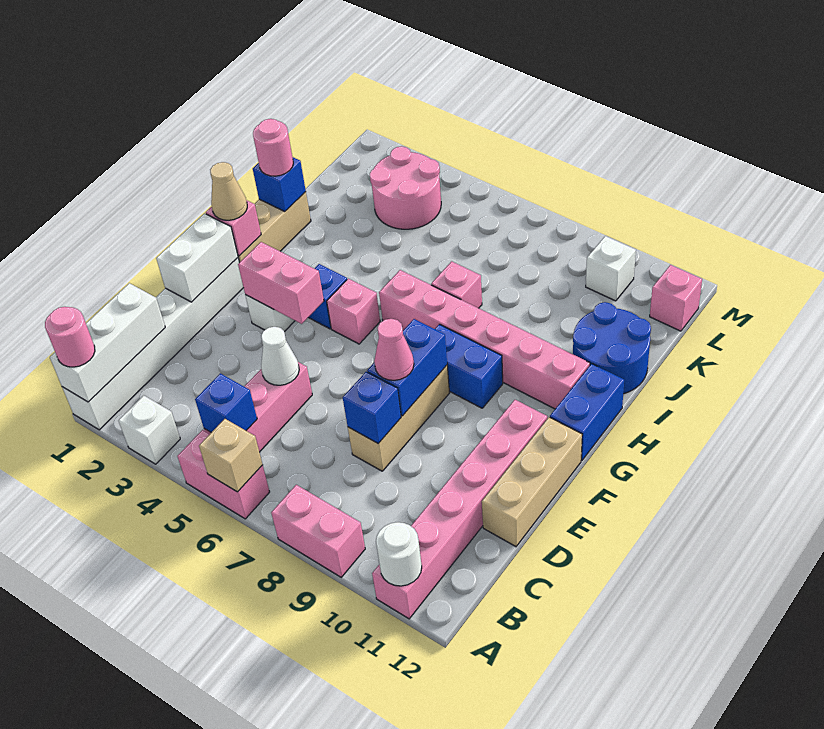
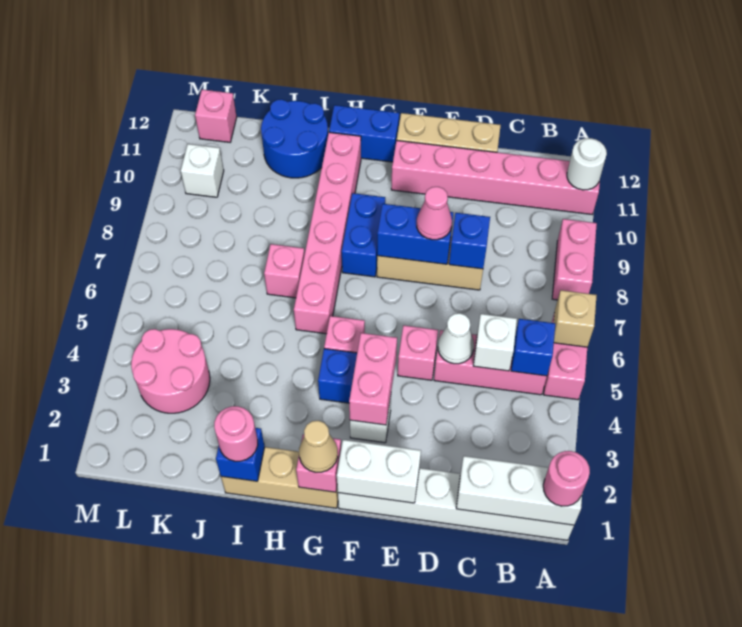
white brick A3 level 1 -> white brick C5 level 2
none -> pink brick E5 level 1

